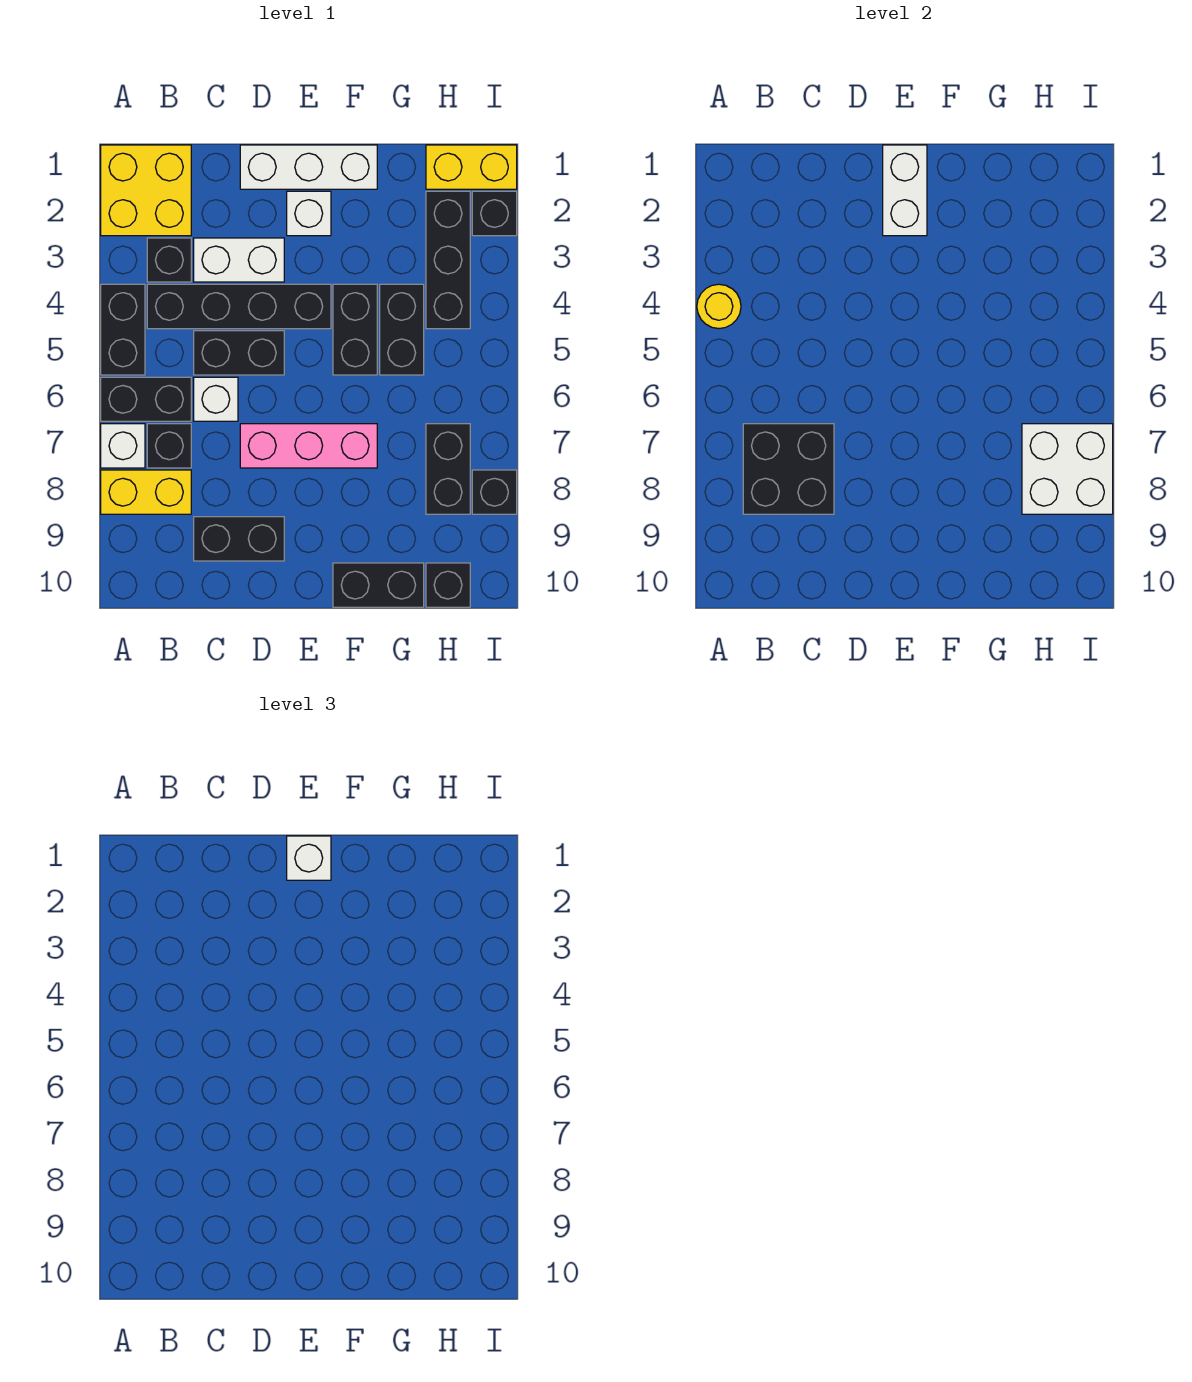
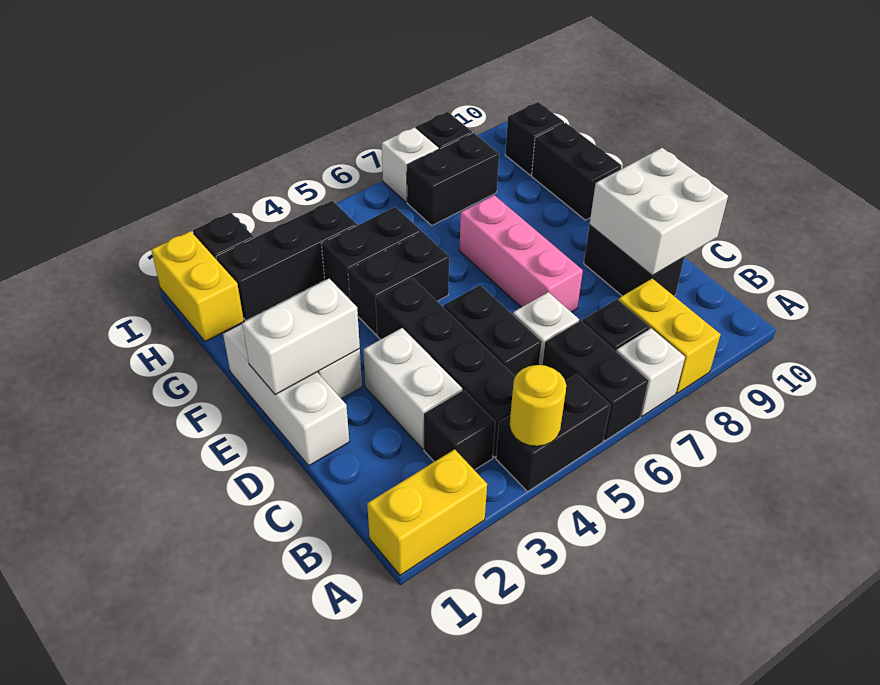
yellow brick A1:B2 level 1 -> yellow brick A1:A2 level 1
black brick B7:C8 level 2 -> none
white brick E1 level 3 -> white brick I7 level 1
white brick H7:I8 level 2 -> white brick C9:D10 level 2

